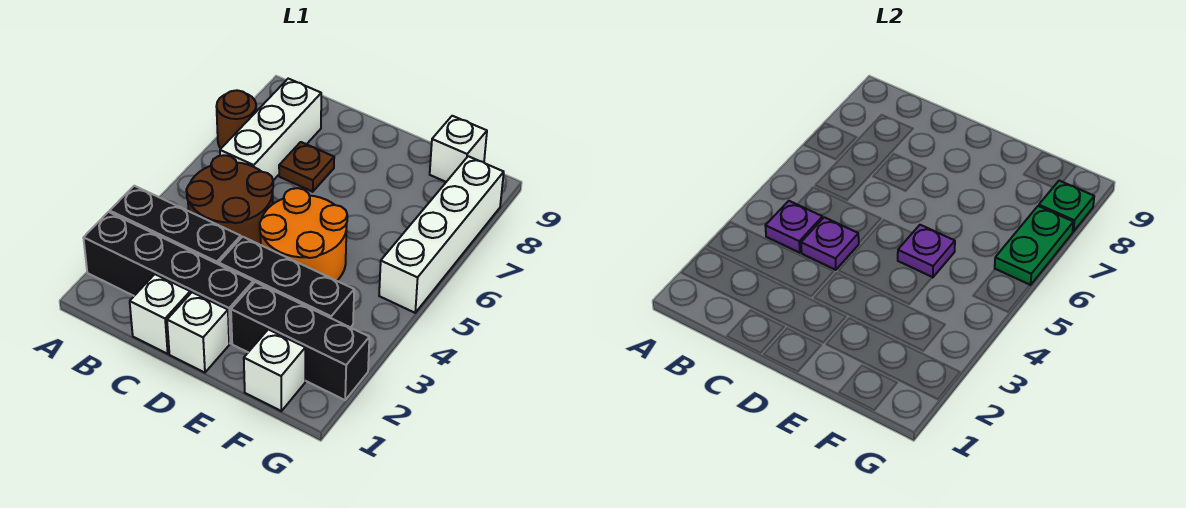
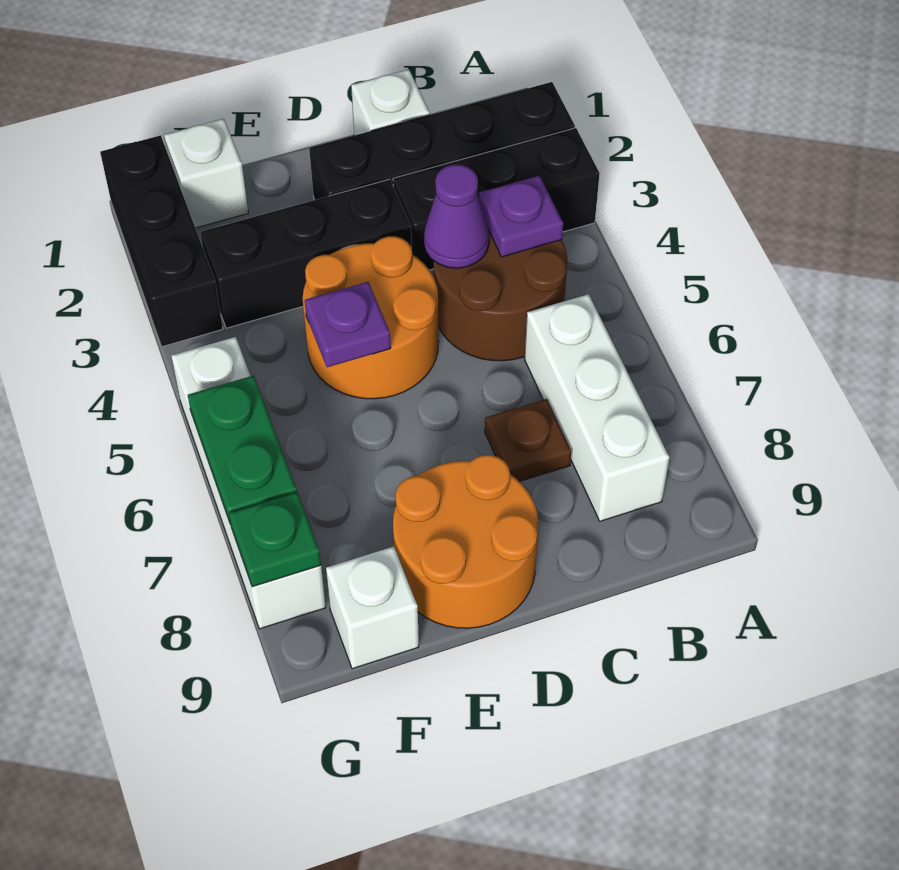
brown round brick A7 level 1 -> none
purple plate C4 level 2 -> purple cone C4 level 2
white brick D1 level 1 -> none
none -> orange round brick D8:E9 level 1
black brick E2:G2 level 1 -> black brick G1:G3 level 1

